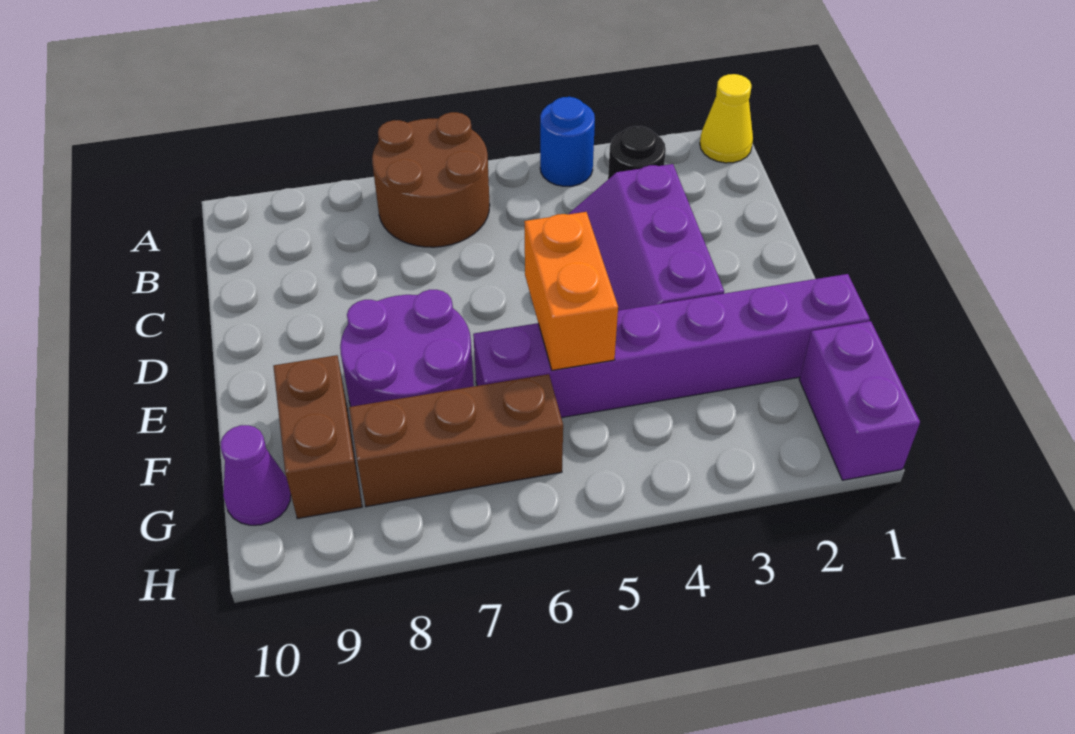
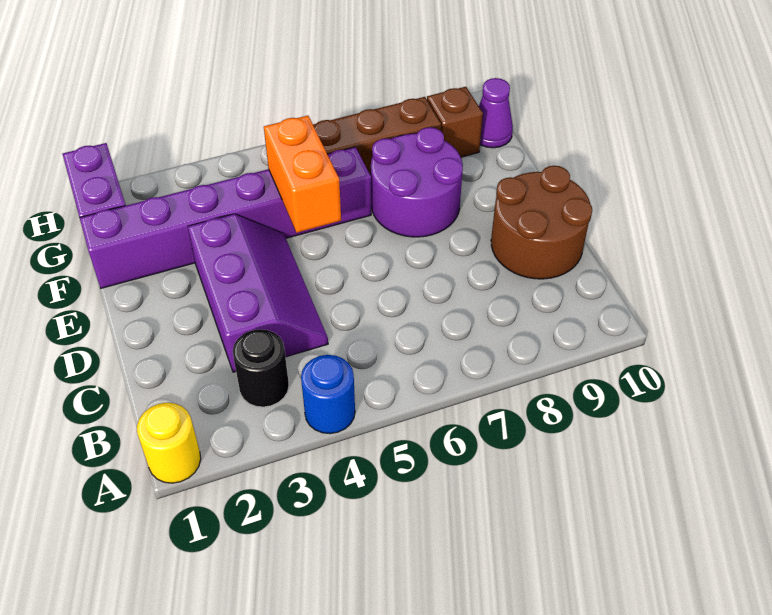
yellow cone A1 level 1 -> yellow round brick A1 level 1
brown round brick A6:B7 level 1 -> brown round brick C9:D10 level 1
brown brick F9:G9 level 1 -> brown brick G9 level 1

